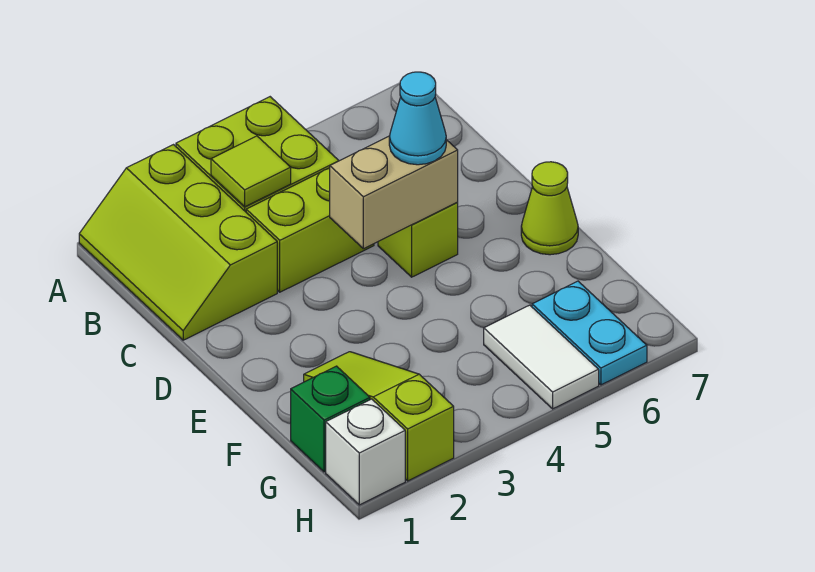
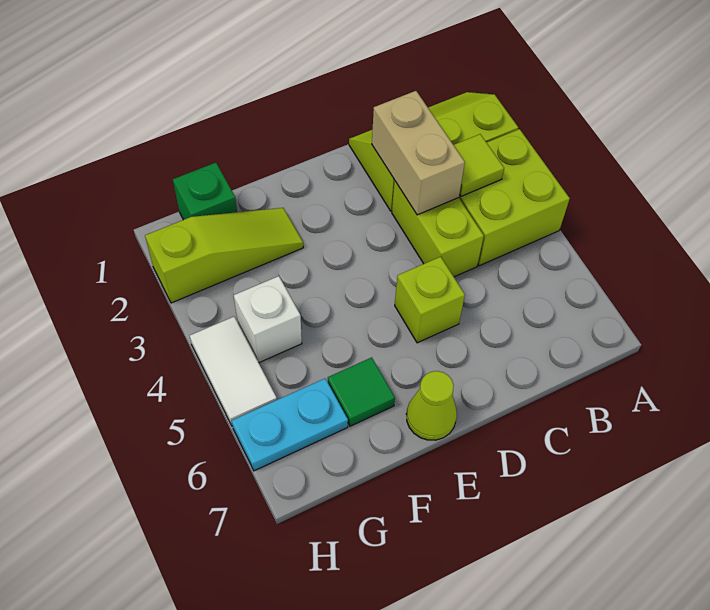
tan brick D4:D5 level 2 -> tan brick C2:C3 level 2
cyan cone D5 level 3 -> none
none -> green tile F6 level 1
white tile G5:H5 level 1 -> white tile H4:H5 level 1
white brick H1 level 1 -> white brick G4 level 1

